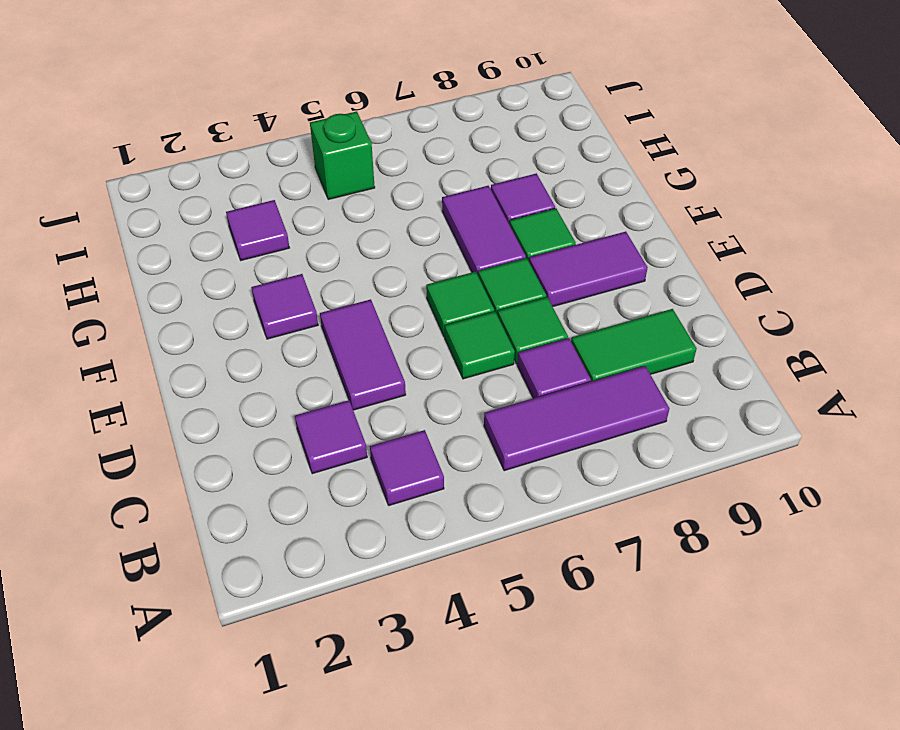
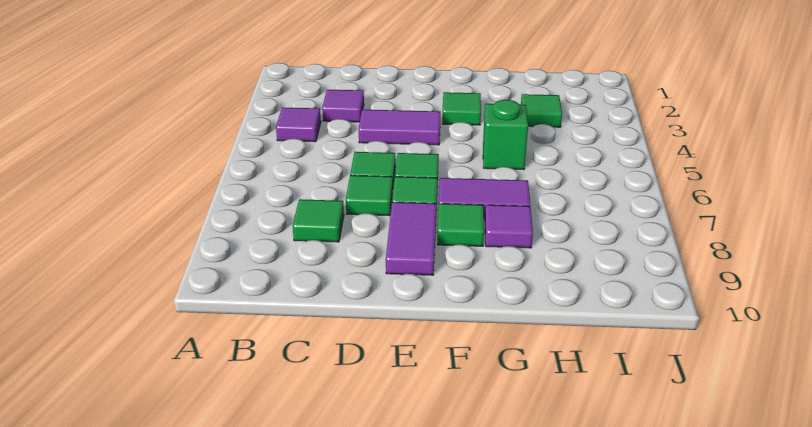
purple tile B6:B8 level 1 -> none
purple tile C7 level 1 -> none
green tile C8:C9 level 1 -> green tile C8 level 1
purple tile F3 level 1 -> green tile F3 level 1
purple tile H3 level 1 -> green tile H3 level 1
green brick I5 level 1 -> green brick G5 level 1

